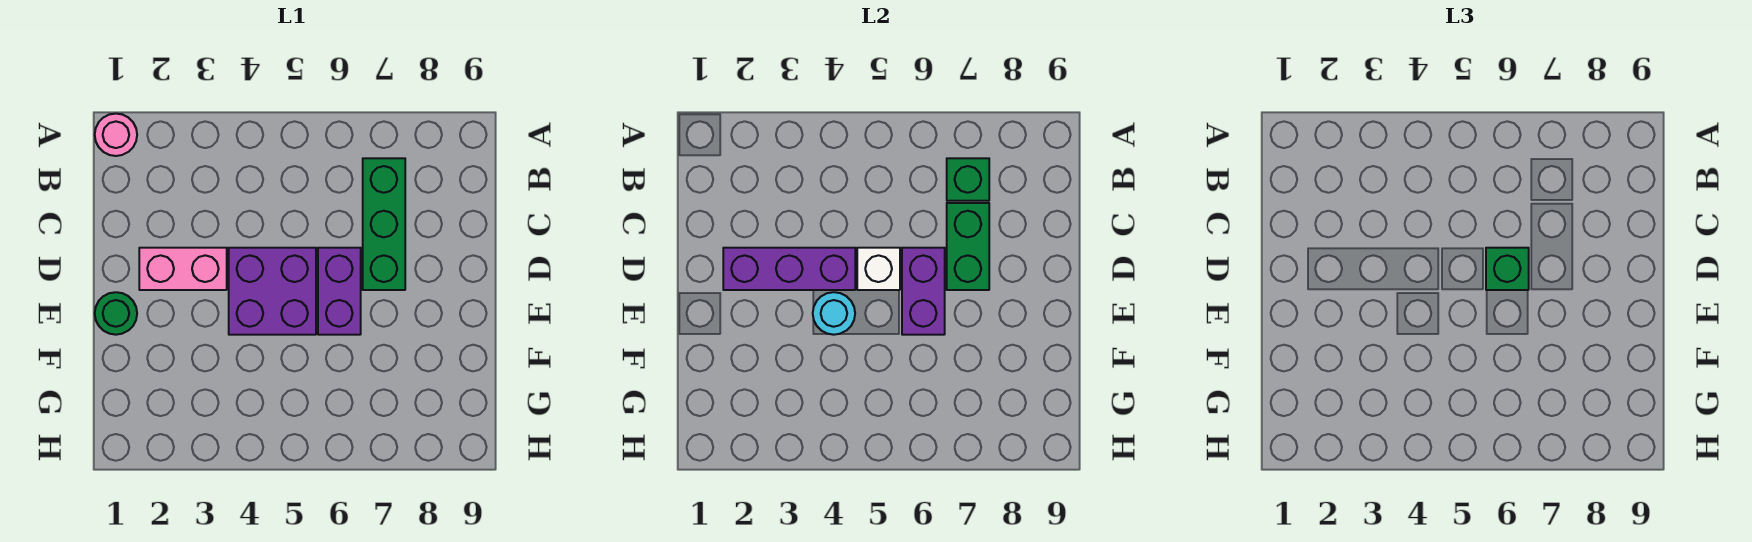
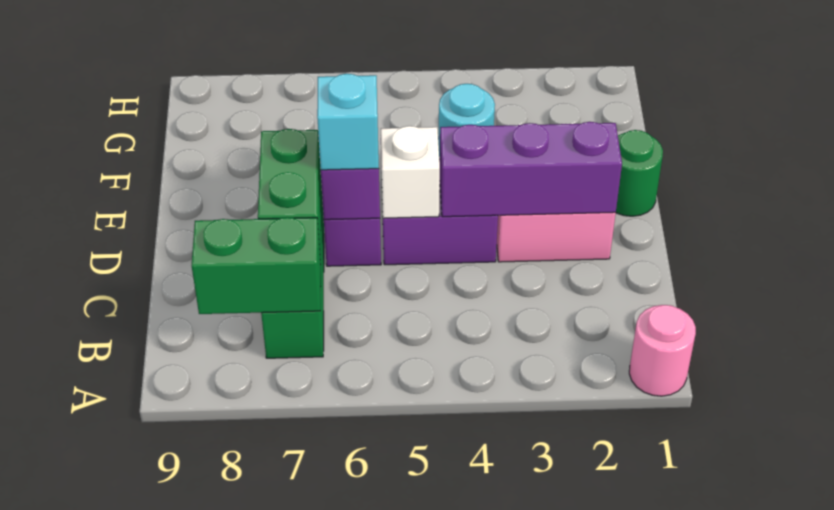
green brick B7 level 2 -> green brick B7:B8 level 2
green brick D6 level 3 -> cyan brick D6 level 3

